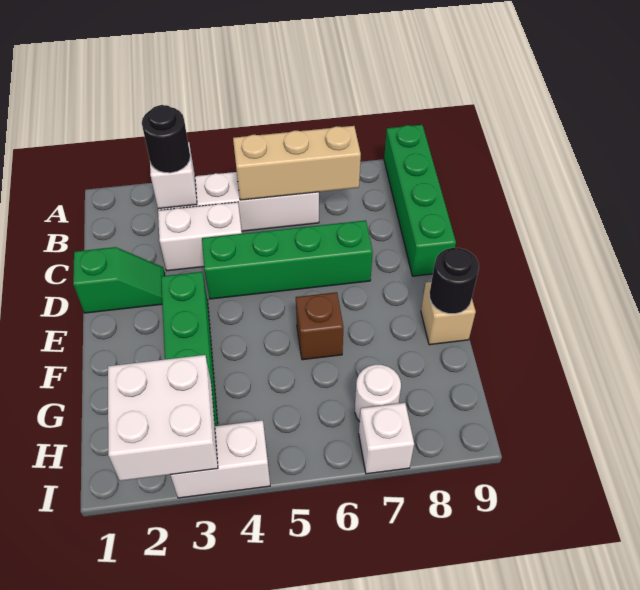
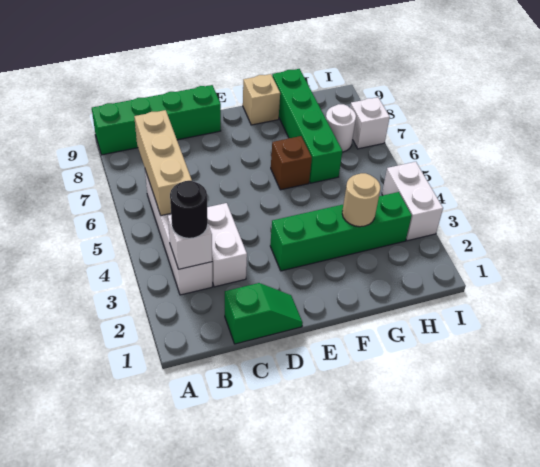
green slope D1:D2 level 1 top 1 -> green slope C1:D1 level 1 top C
green brick D4:D7 level 1 -> green brick G6:G9 level 1
black round brick F9 level 2 -> none
none -> tan round brick G3 level 2
white brick H2:I3 level 2 -> none

